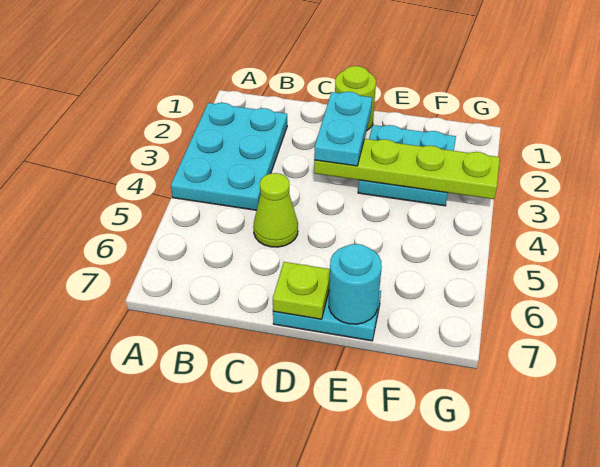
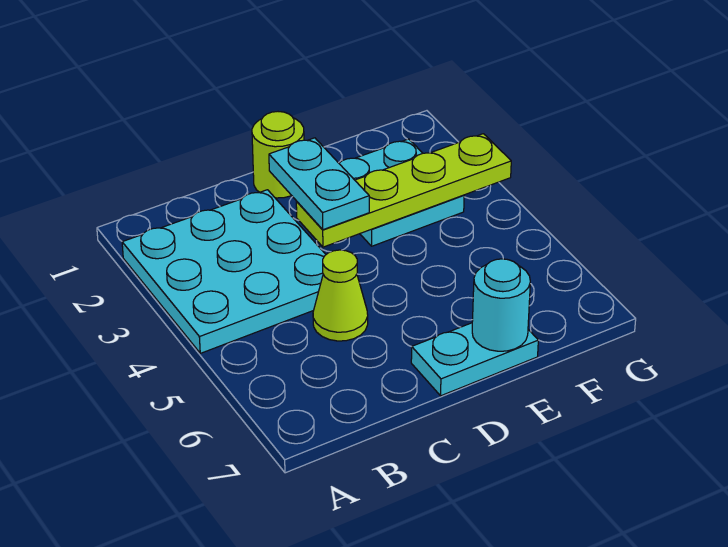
cyan plate A2:B4 level 1 -> cyan plate A2:C4 level 1
lime plate D7 level 2 -> none

